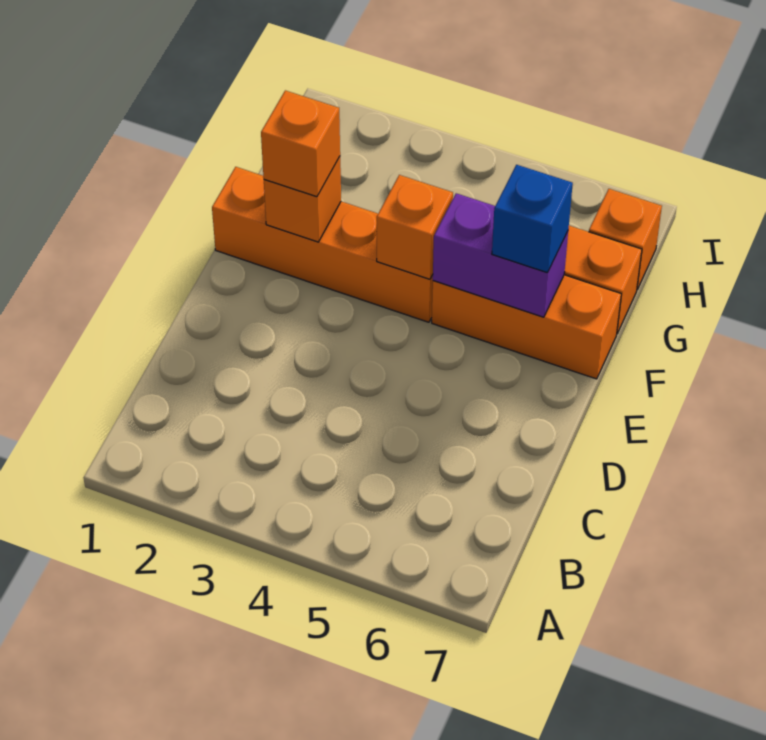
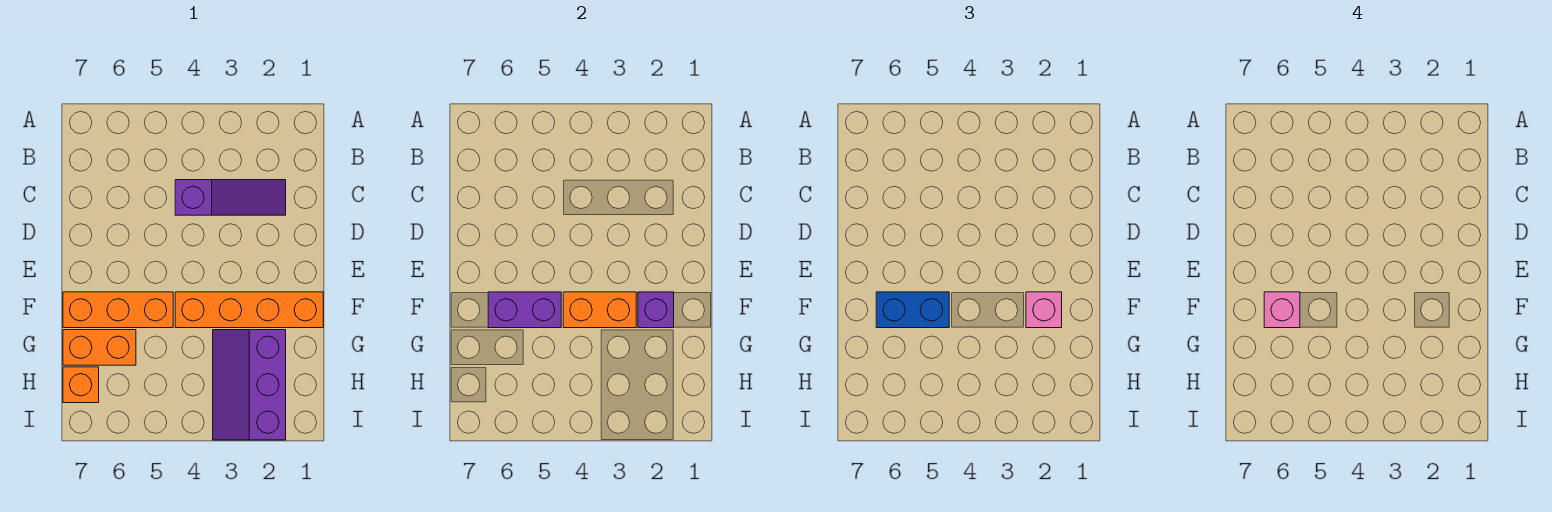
none -> purple slope C2:C4 level 1 top 4
orange brick F2 level 2 -> purple brick F2 level 2
orange brick F2 level 3 -> pink brick F2 level 3
orange brick F4 level 2 -> orange brick F3:F4 level 2
blue brick F6 level 3 -> blue brick F5:F6 level 3
none -> pink brick F6 level 4
none -> purple slope G2:I3 level 1 top 2

